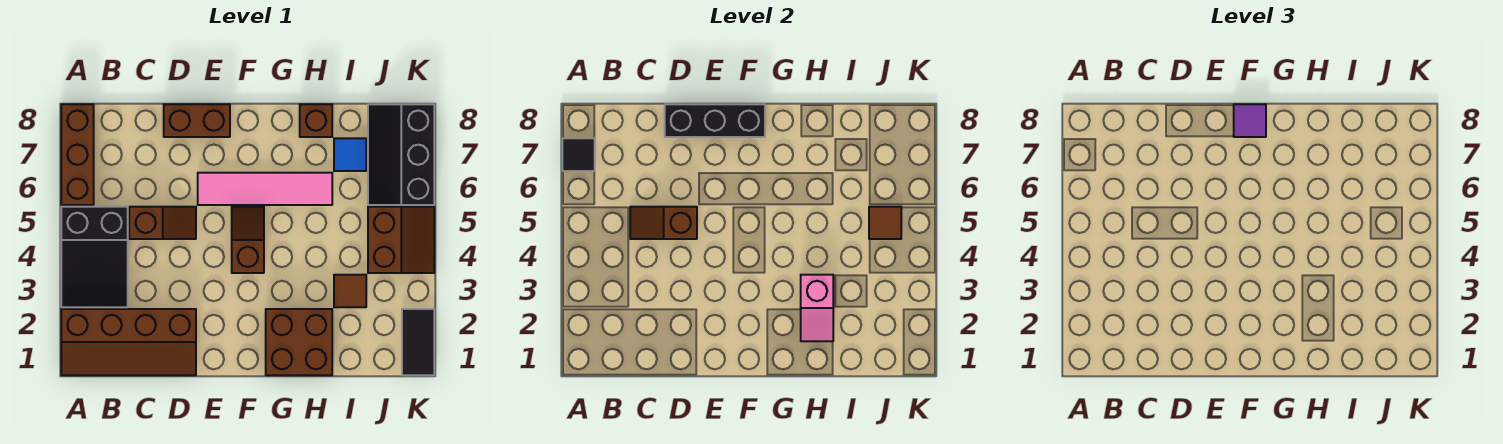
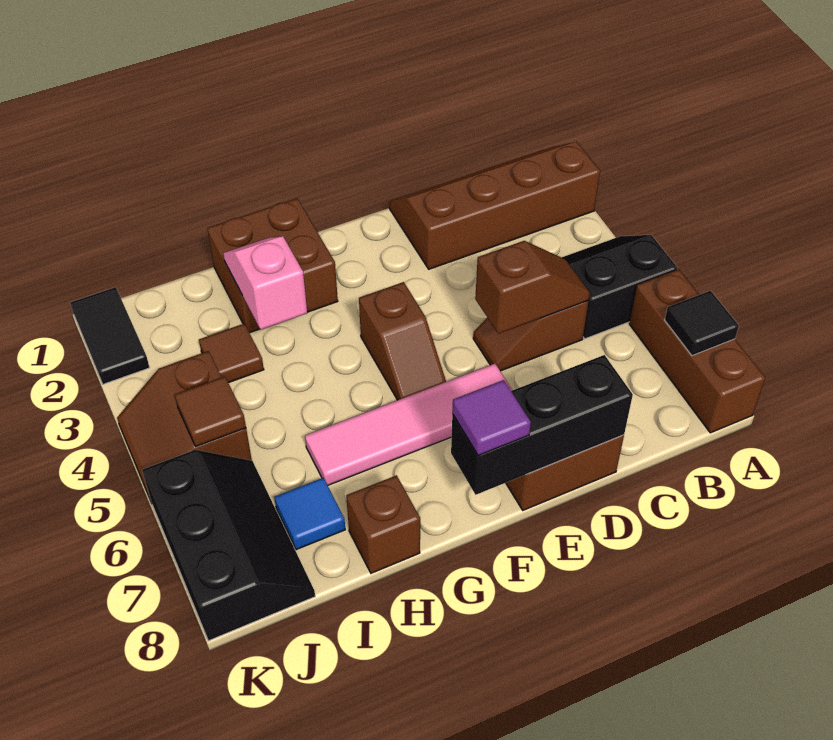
black slope A3:B5 level 1 top 5 -> black slope A4:B5 level 1 top 5

